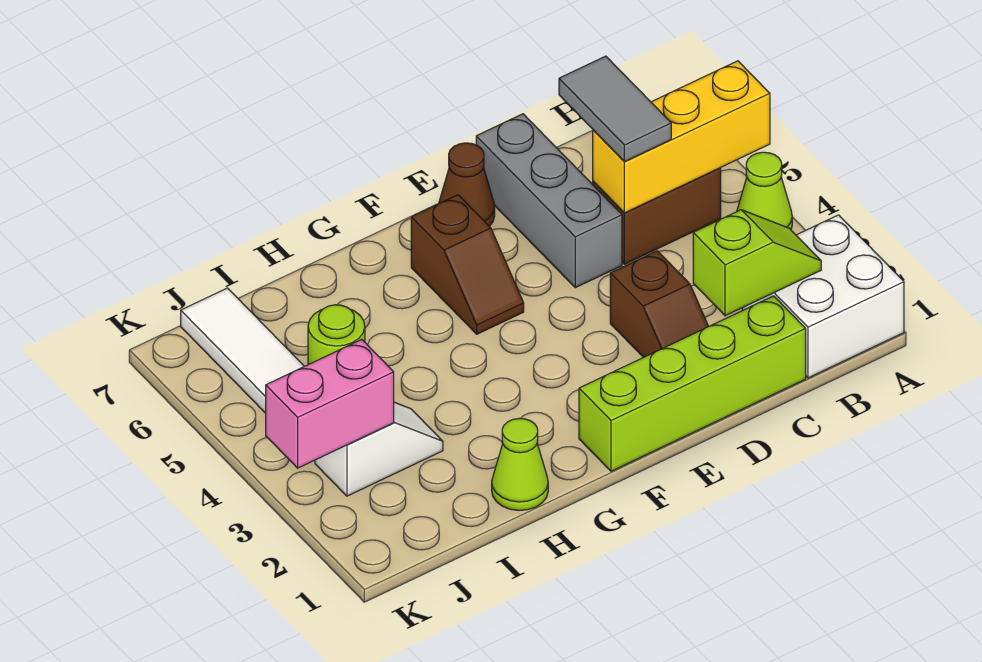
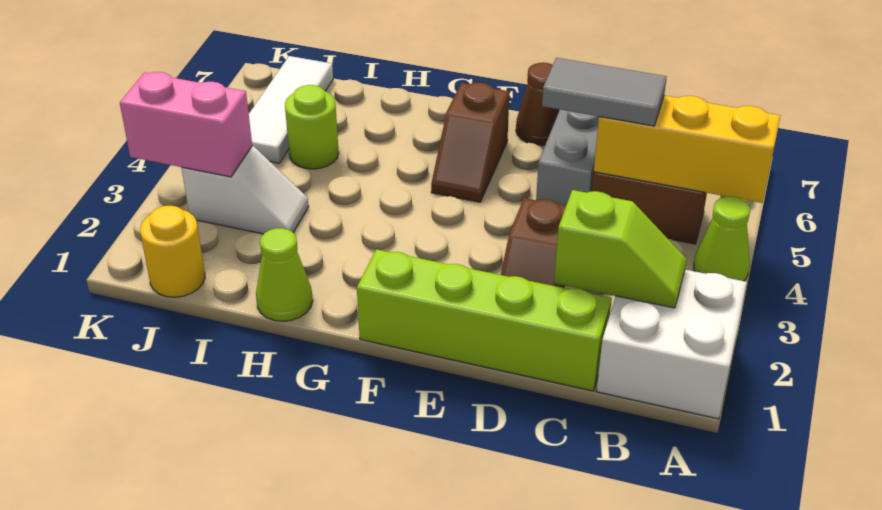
grey tile C5:C6 level 3 -> grey tile C5:D5 level 3
none -> yellow round brick J1 level 1

